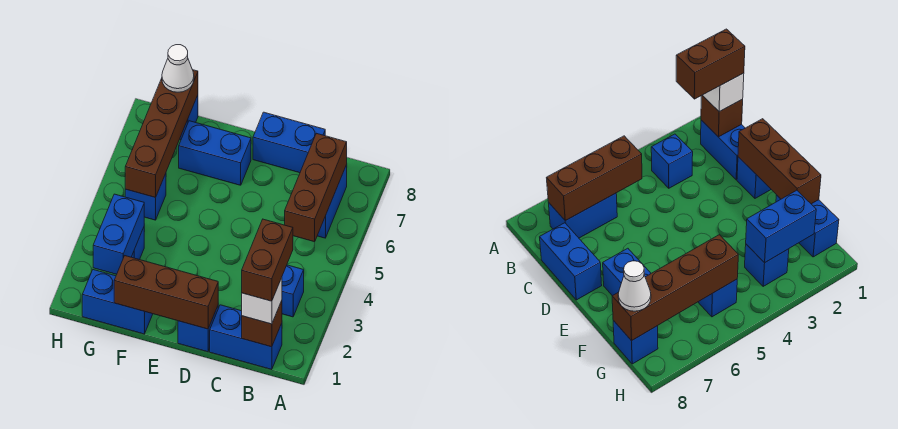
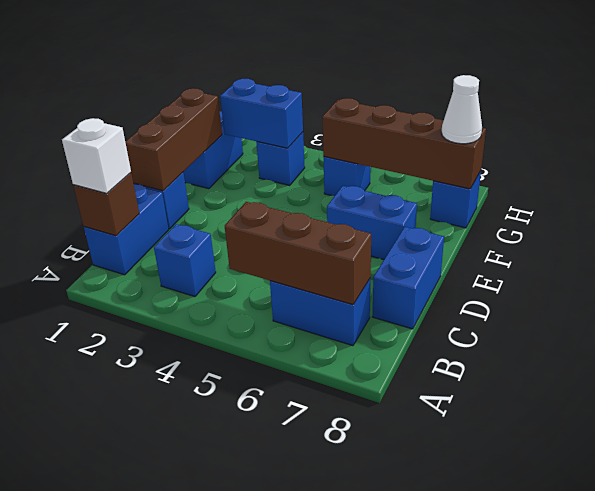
brown brick B1:B2 level 4 -> none
blue brick E7:F7 level 1 -> blue brick E6:E7 level 1

